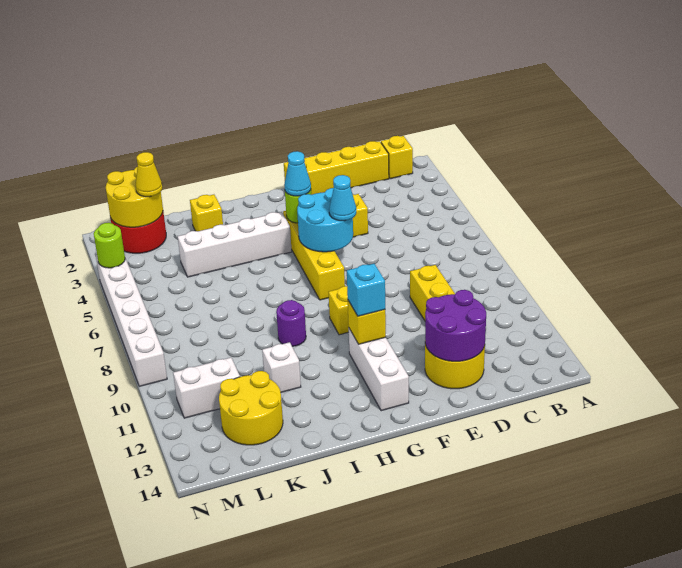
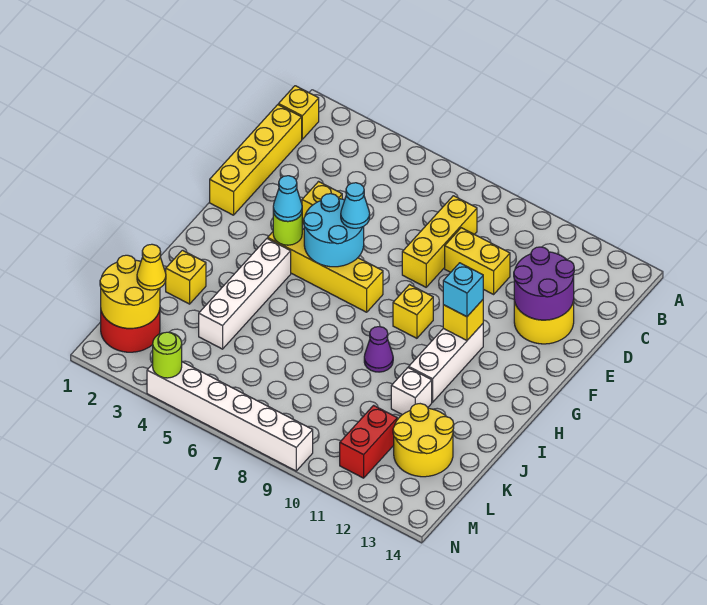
none -> yellow brick C8:E8 level 1
white brick G11:G13 level 1 -> white brick G11:I11 level 1
purple round brick I9 level 1 -> purple cone I9 level 1
white brick L11:M11 level 1 -> red brick L11:M11 level 1

